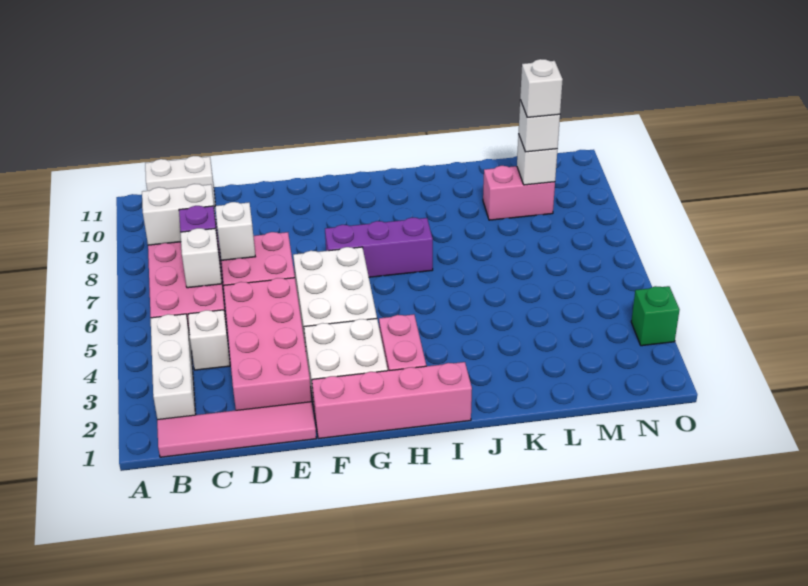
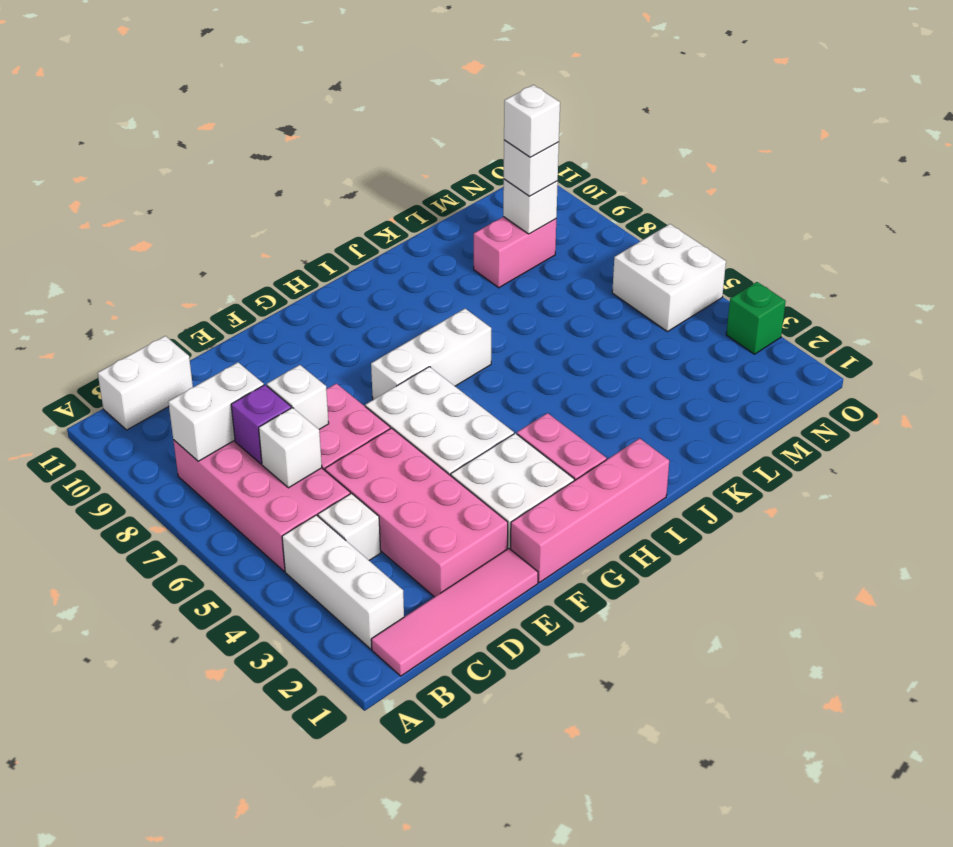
purple brick G7:I7 level 1 -> white brick G7:I7 level 1
none -> white brick N5:O6 level 1

